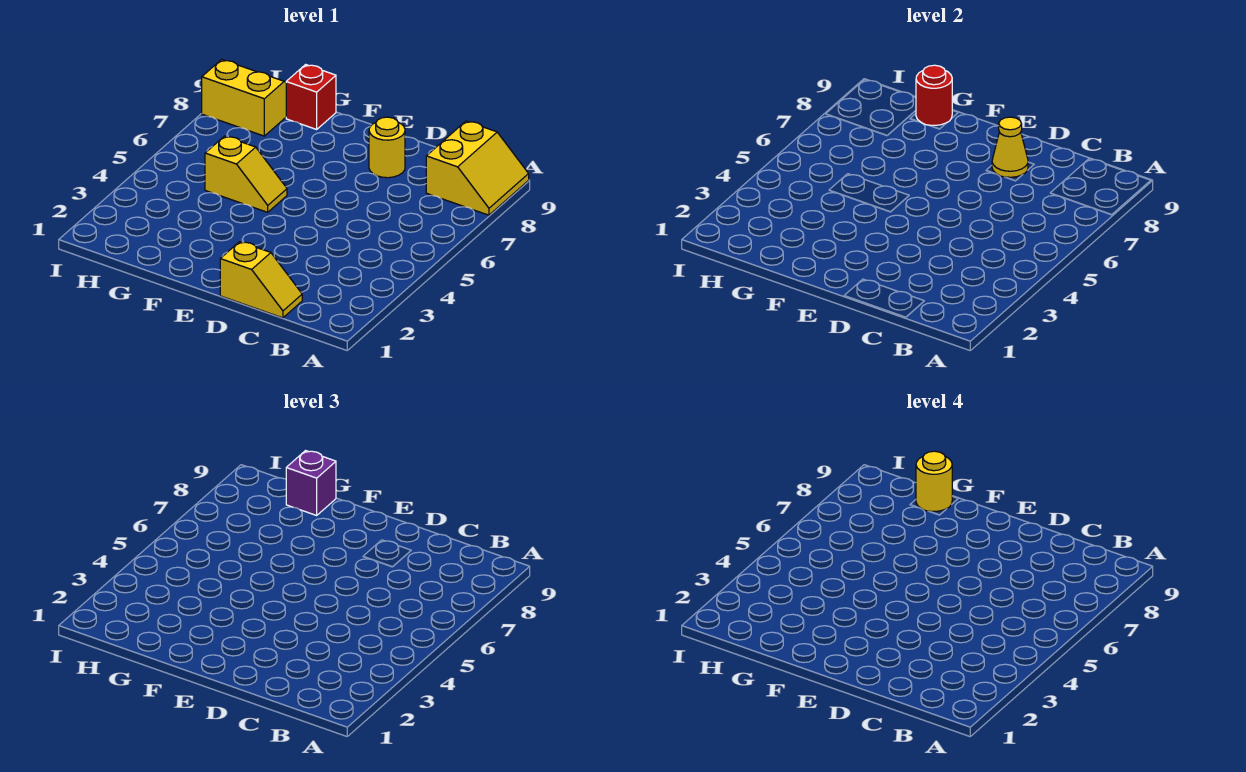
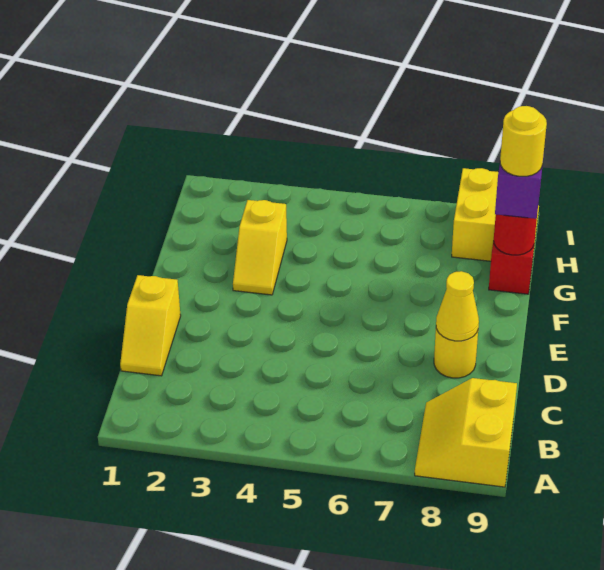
yellow slope A8:B9 level 1 top B -> yellow slope A8:B9 level 1 top 9
yellow slope F5:G5 level 1 top G -> yellow slope F3:G3 level 1 top G

